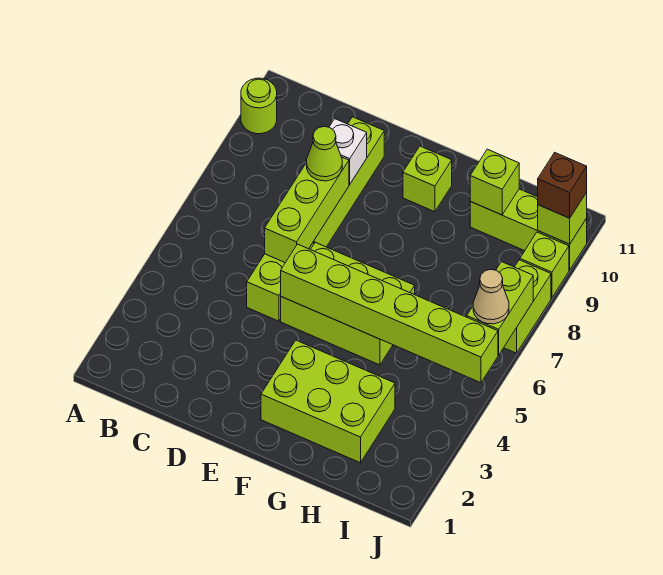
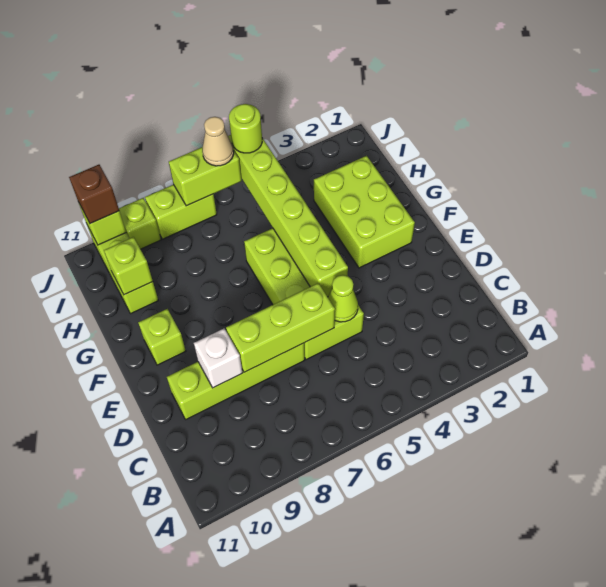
lime round brick A10 level 1 -> lime round brick J5 level 3
lime cone D8 level 3 -> lime cone D5 level 2

